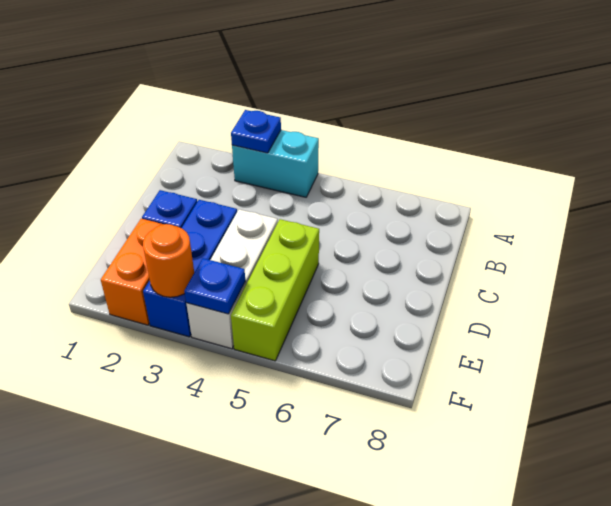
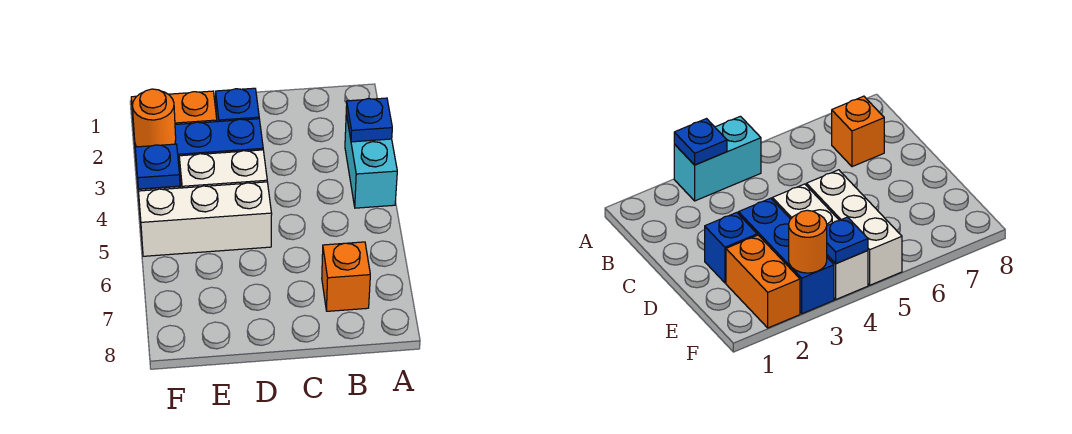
none -> orange brick B7 level 1
lime brick D5:F5 level 1 -> white brick D5:F5 level 1

